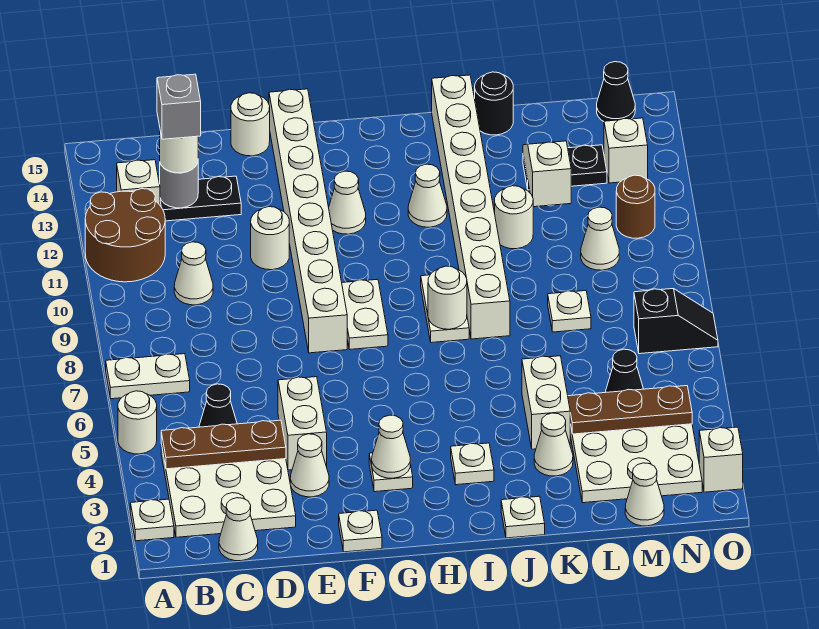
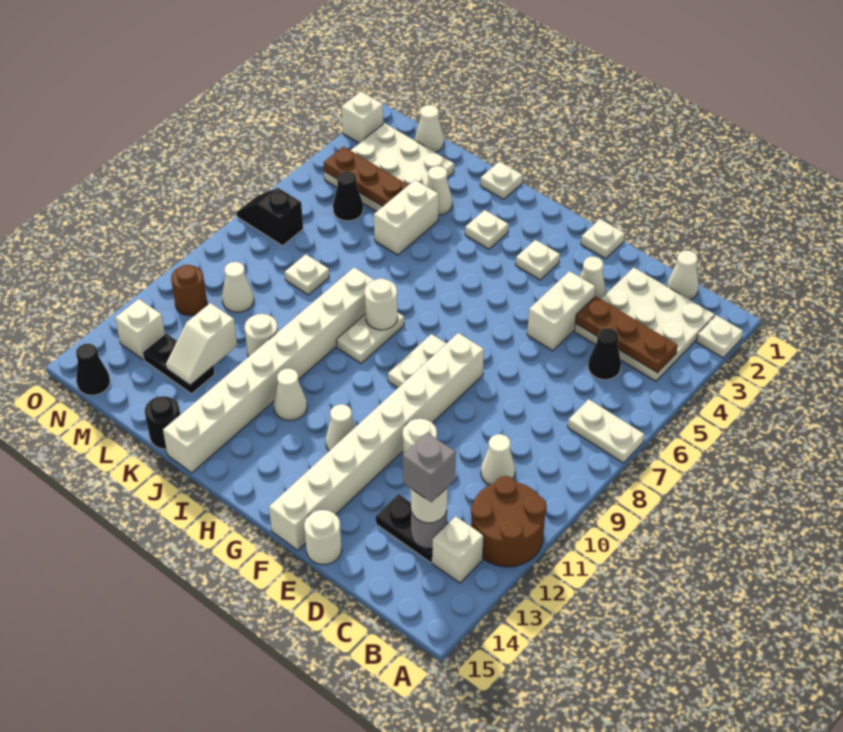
white round brick A5 level 1 -> none
white cone G3 level 2 -> none

